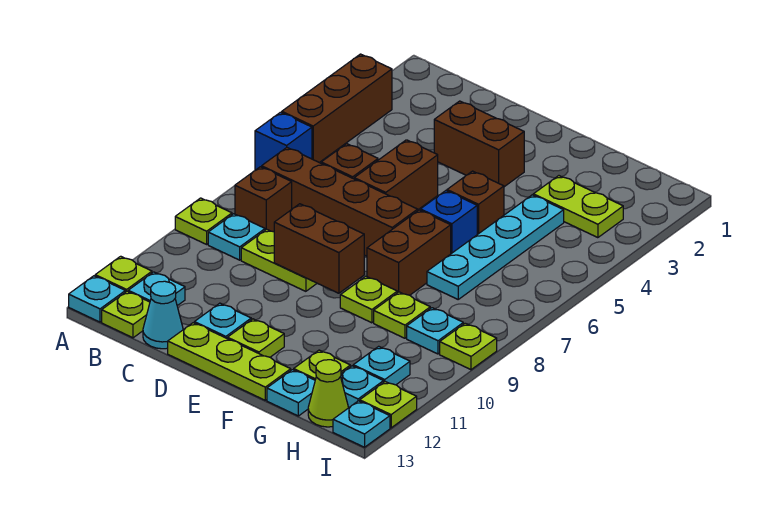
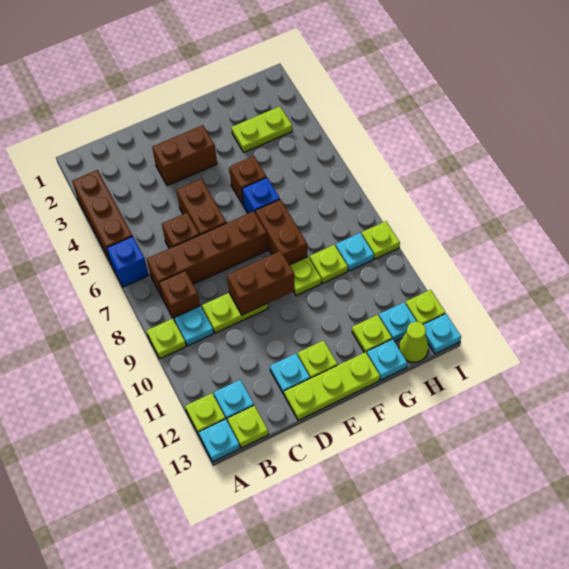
cyan cone C13 level 1 -> none
cyan plate G4:G7 level 1 -> none
cyan plate H11 level 1 -> none

